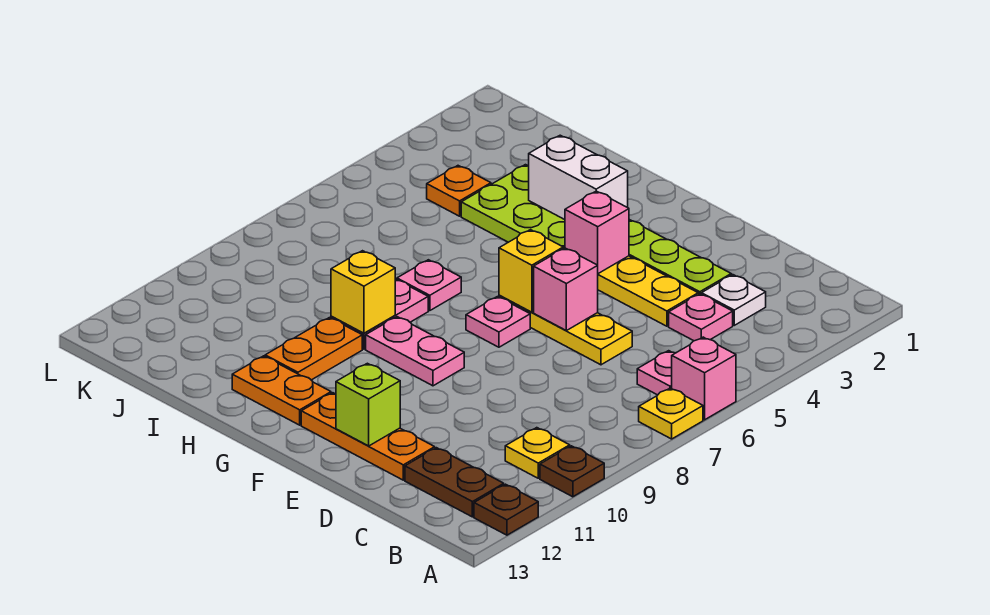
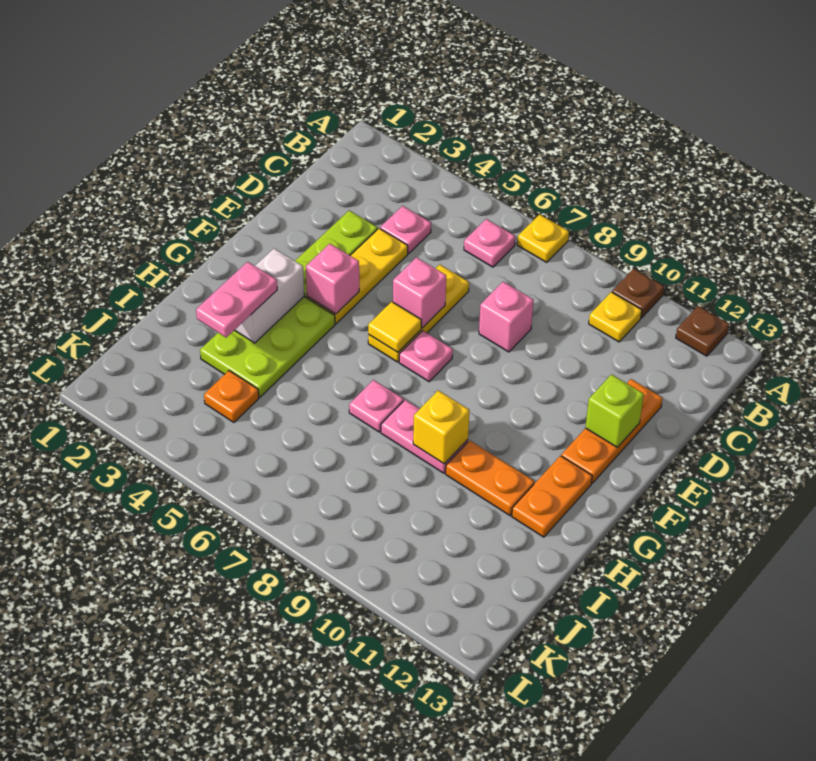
pink brick A6 level 1 -> pink brick D8 level 1
brown plate B12:C12 level 1 -> none
white plate C3 level 1 -> none
yellow brick F6 level 2 -> yellow tile F6 level 2
pink plate F9:G9 level 1 -> pink plate H3:I3 level 3

